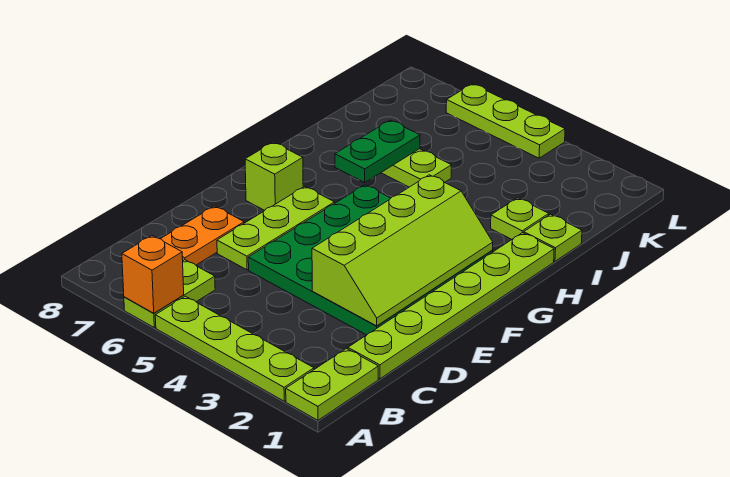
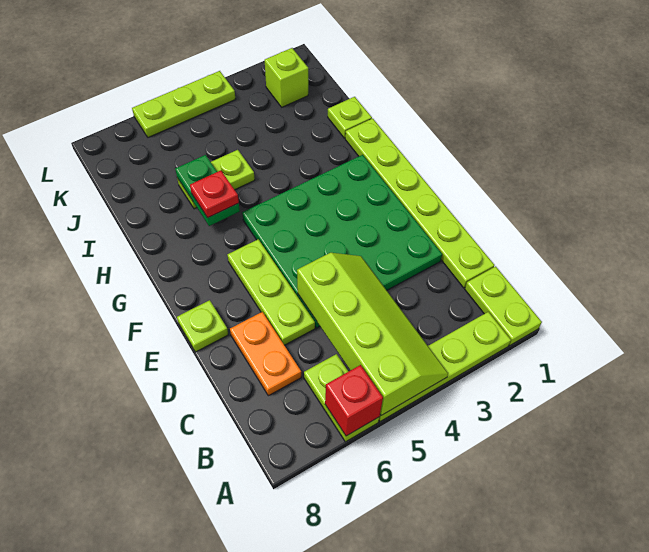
orange brick A6 level 2 -> red brick A6 level 2
lime slope D2:G3 level 2 top 3 -> lime slope A4:D5 level 2 top 5
lime brick F7 level 1 -> lime brick K2 level 1
none -> red plate H6 level 3
lime plate I2 level 1 -> lime plate E8 level 1

